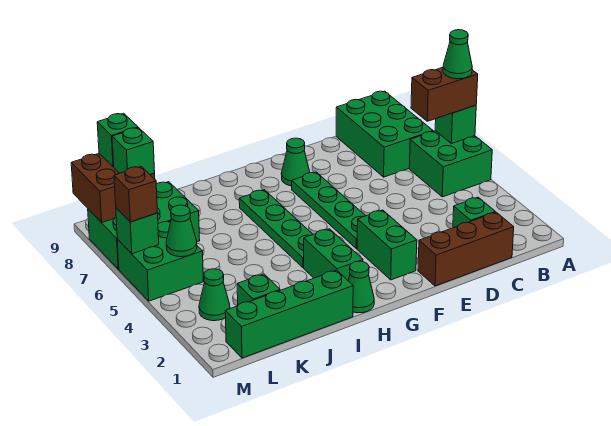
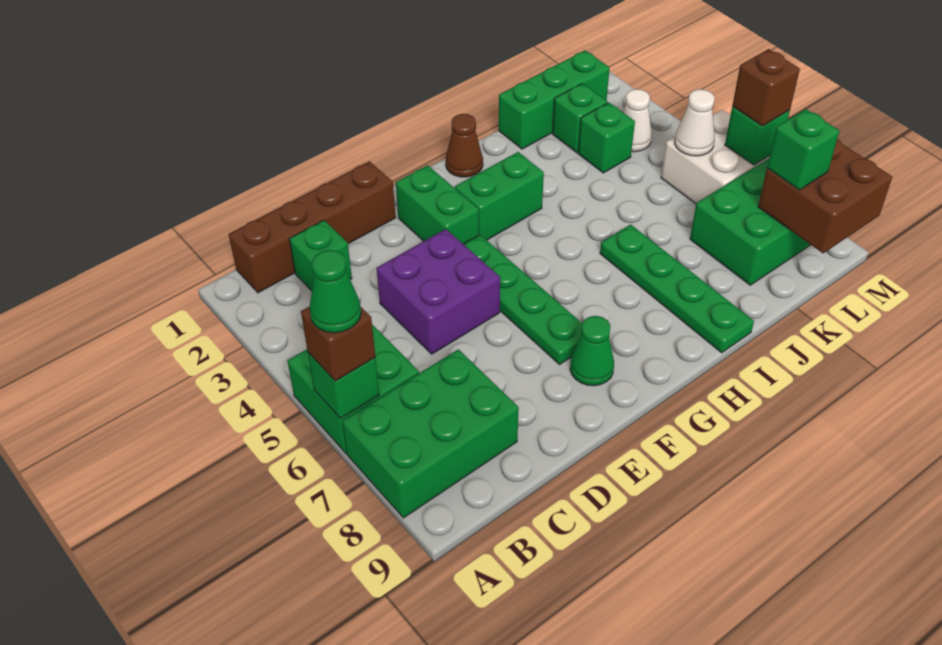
brown brick A6:B6 level 3 -> brown brick A6 level 3
green brick B7:C9 level 1 -> green brick A7:C8 level 1
brown brick C1:E1 level 1 -> brown brick B1:E1 level 1
none -> purple brick D4:E5 level 1
green cone H1 level 1 -> brown cone H1 level 1
green brick H2:H3 level 1 -> green brick G3:H3 level 1
green plate H4:H7 level 1 -> green plate I6:I9 level 1
green brick I1:L1 level 1 -> green brick J1:L1 level 1
green cone L3 level 1 -> white cone L3 level 1
green brick L5:M6 level 1 -> white brick L5:M6 level 1
green cone L5 level 2 -> white cone L5 level 2
green brick L9 level 3 -> green brick K3 level 1

